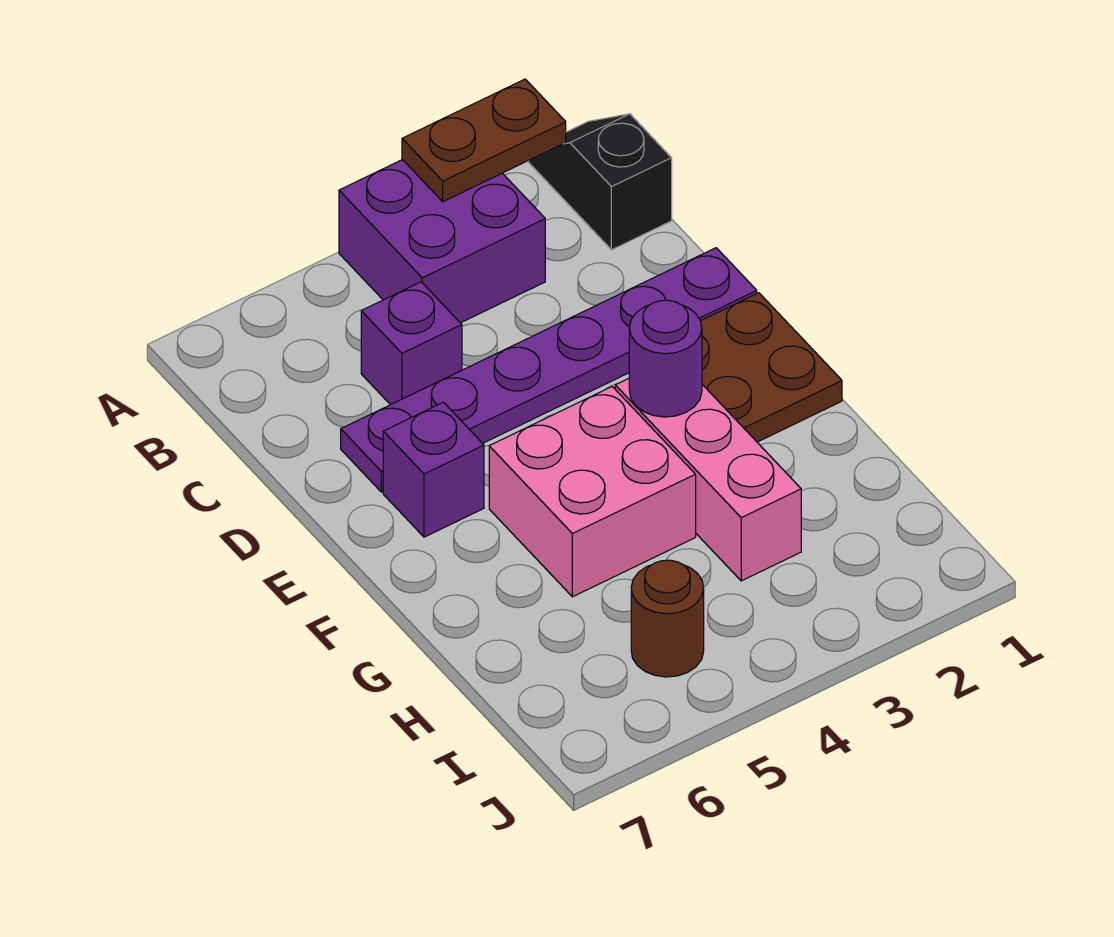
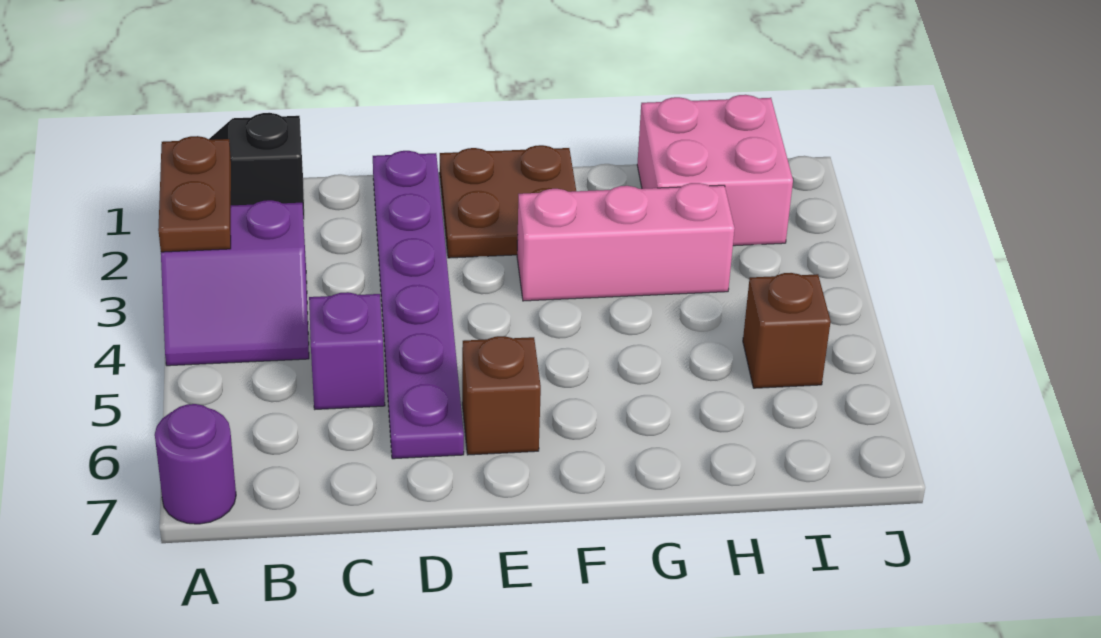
purple brick A3:B4 level 1 -> purple slope A3:B4 level 1 top 3
purple brick E6 level 1 -> brown brick E6 level 1
purple round brick F3 level 2 -> purple round brick A7 level 1
pink brick F4:G5 level 1 -> pink brick H1:I2 level 1
brown round brick I5 level 1 -> brown brick I5 level 1

